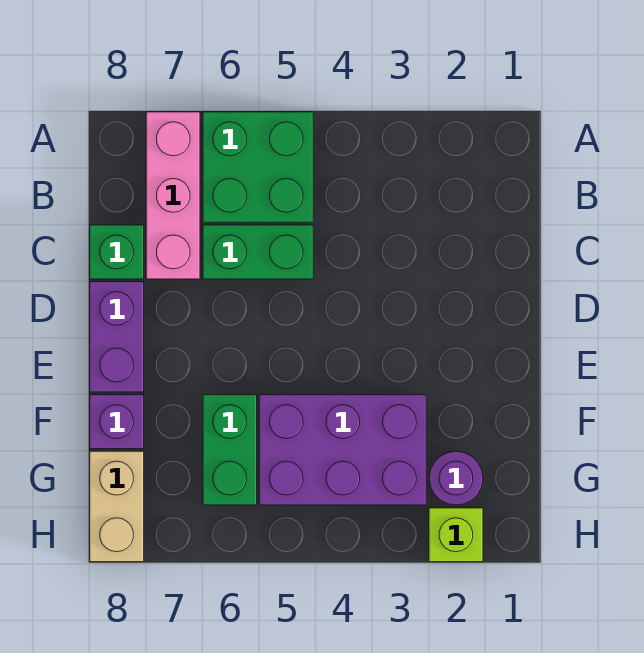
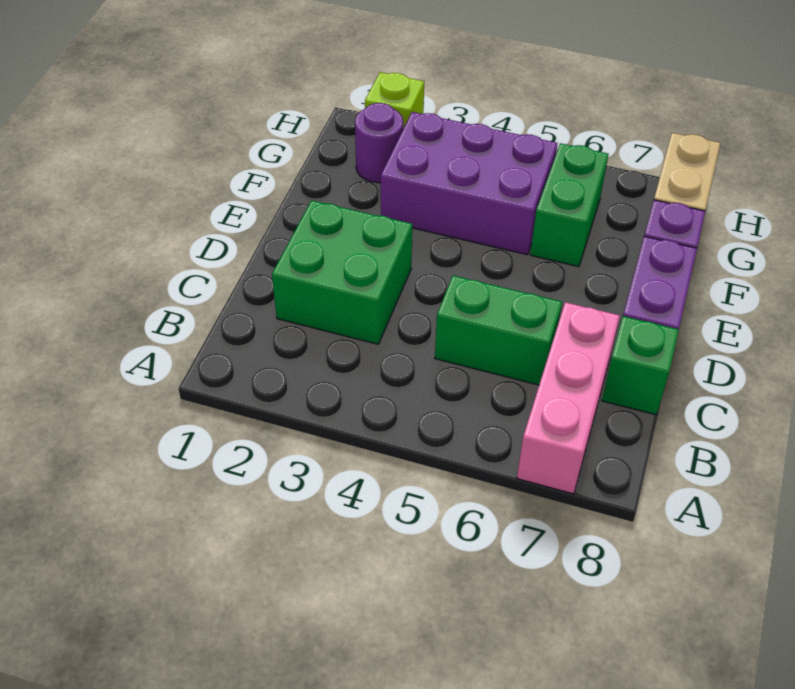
green brick A5:B6 level 1 -> green brick C2:D3 level 1

